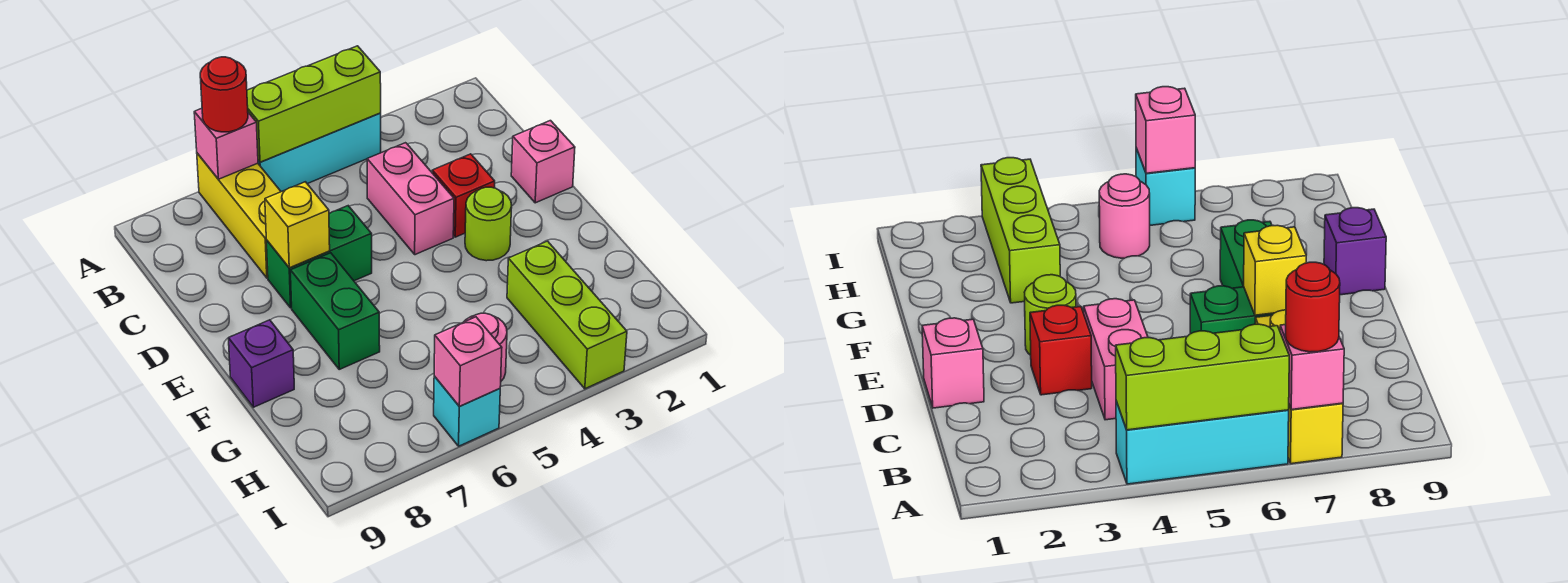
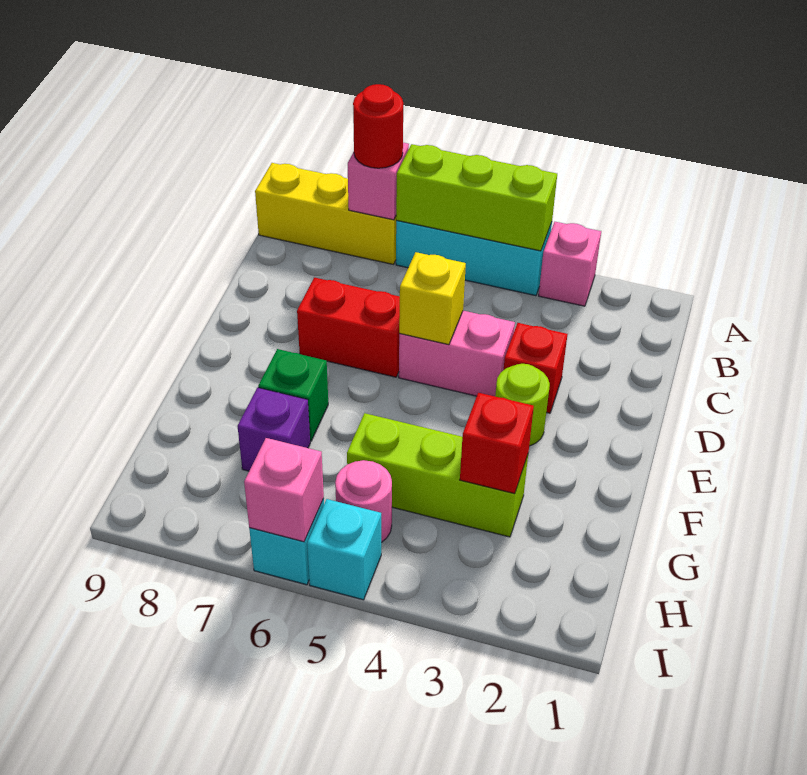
yellow brick A7:C7 level 1 -> yellow brick A7:A9 level 1
pink brick C4:D4 level 1 -> pink brick D4:D5 level 1
pink brick D1 level 1 -> pink brick A3 level 1
green brick D6:D7 level 1 -> red brick D6:D7 level 1
yellow brick D7 level 2 -> yellow brick D5 level 2
green brick E7:F7 level 1 -> green brick F7 level 1
purple brick F9 level 1 -> purple brick G7 level 1
lime brick G3:I3 level 1 -> lime brick G3:G5 level 1
none -> red brick G3 level 2
none -> cyan brick I5 level 1

